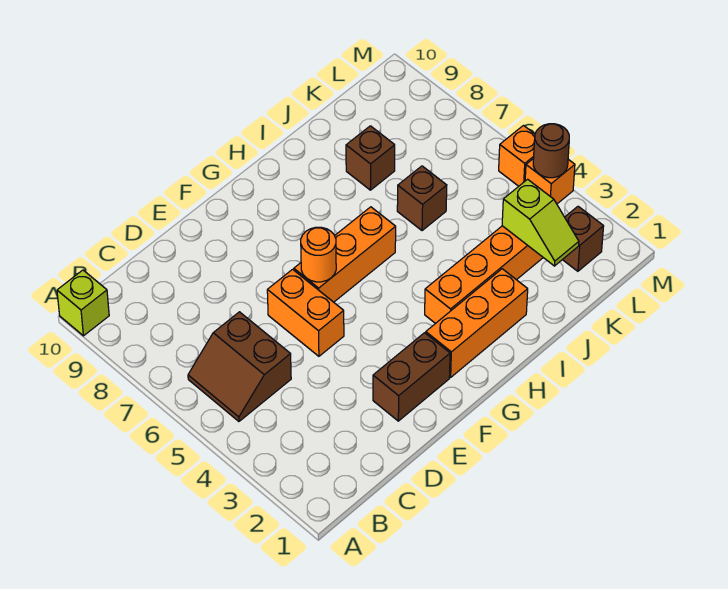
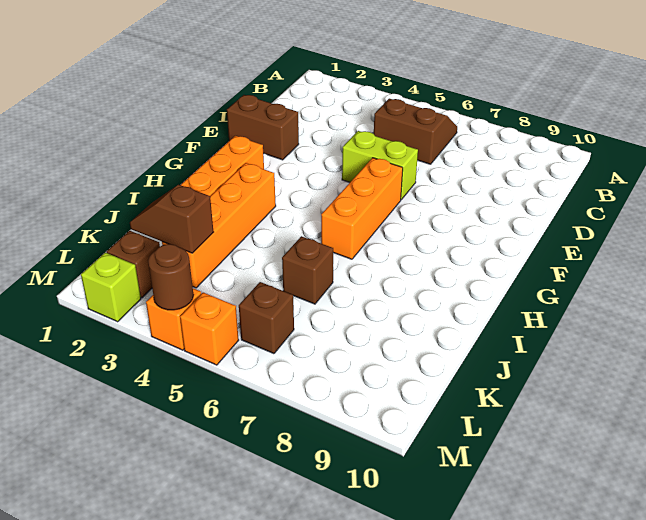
lime brick A10 level 1 -> lime brick M2 level 1
brown brick E2:F2 level 1 -> brown brick E1:E2 level 1
orange brick E5:E6 level 1 -> lime brick E5:E6 level 1
orange round brick F6 level 2 -> none
brown brick J8 level 1 -> brown brick L6 level 1
lime slope K2:K3 level 2 top 3 -> brown slope K2:K3 level 2 top 3

